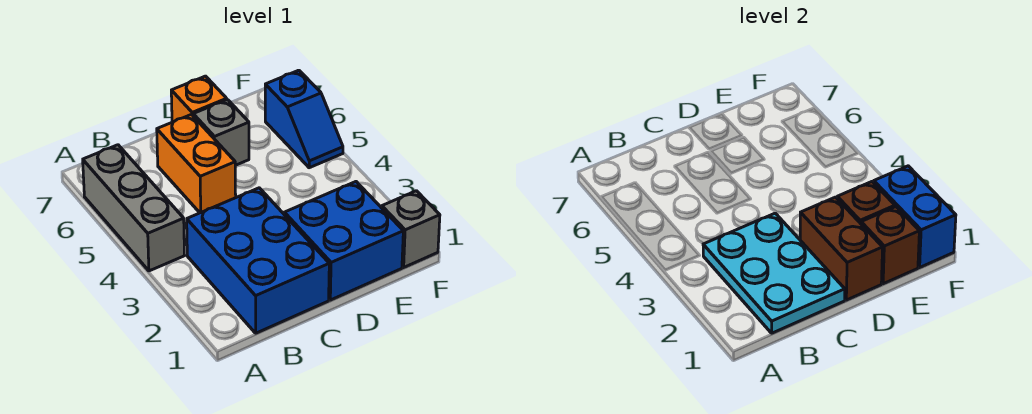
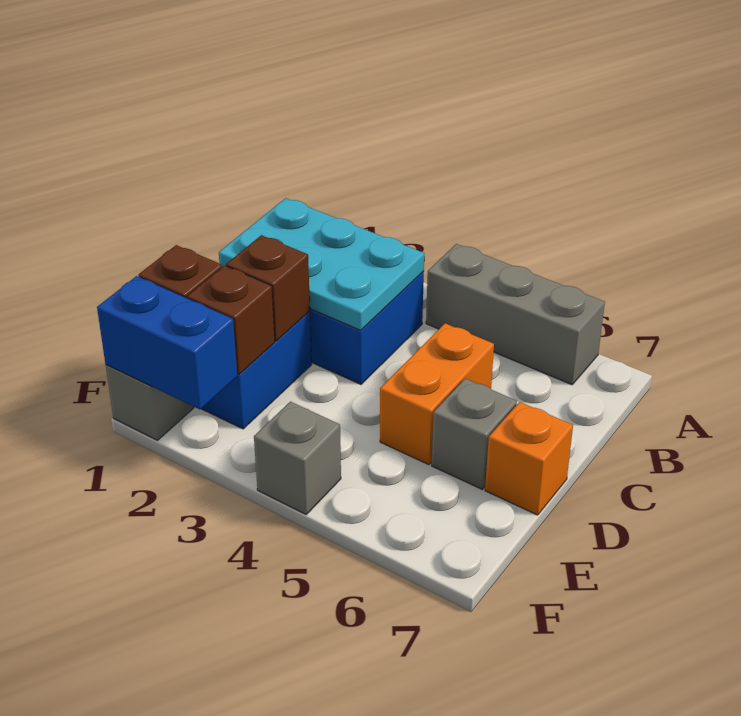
orange brick C5:C6 level 1 -> orange brick C5:D5 level 1
brown brick D1:D2 level 2 -> brown brick D2 level 2
none -> grey brick F4 level 1
blue slope F5:F6 level 1 top 6 -> none

